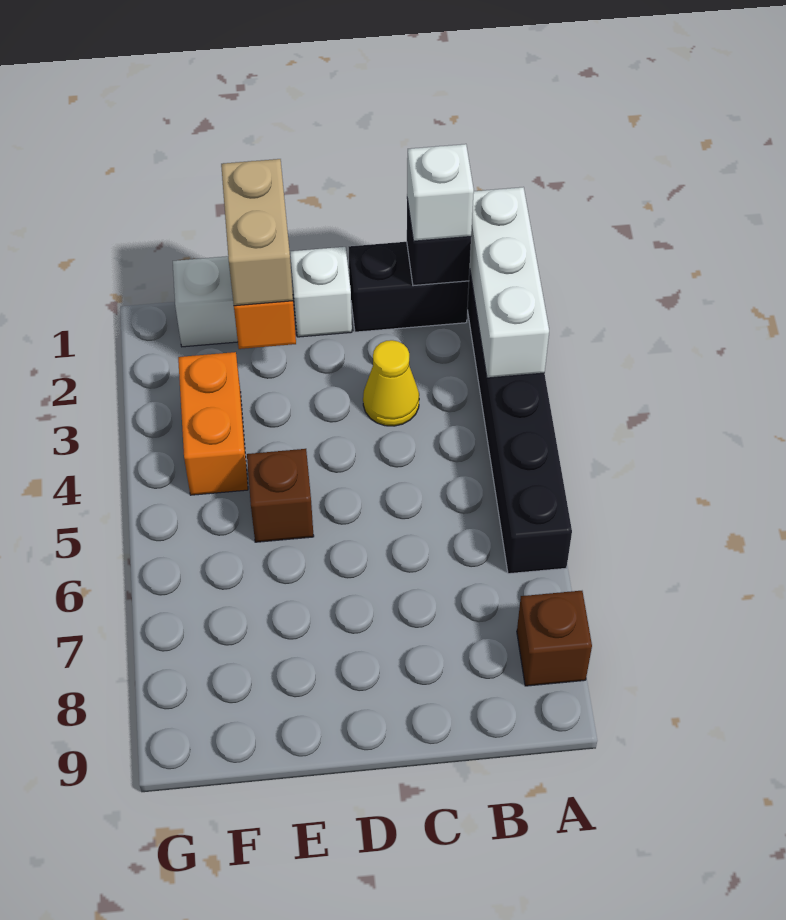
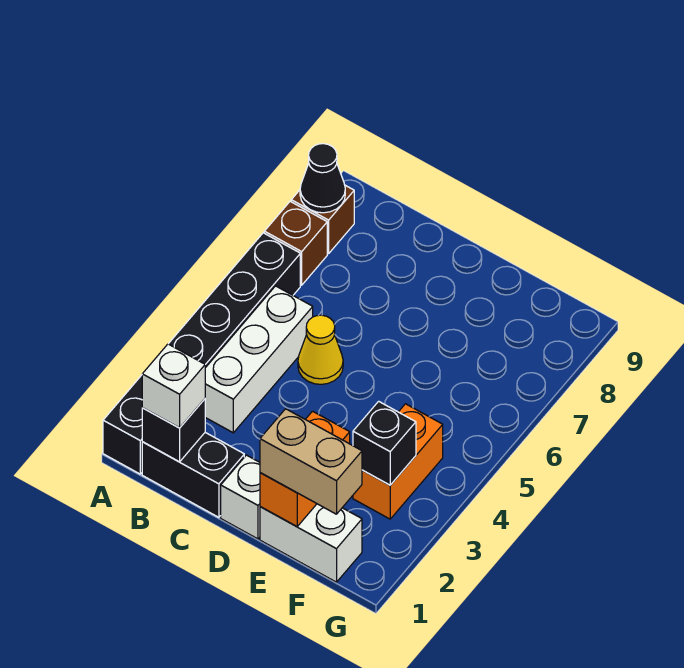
white brick A1:A3 level 2 -> white brick B3:B5 level 1
none -> black cone A8 level 2
yellow cone C3 level 1 -> yellow cone C5 level 1
tan brick E1:E2 level 3 -> tan brick E1:F1 level 3
brown brick E5 level 1 -> brown brick A7 level 1
none -> black brick F3 level 2

